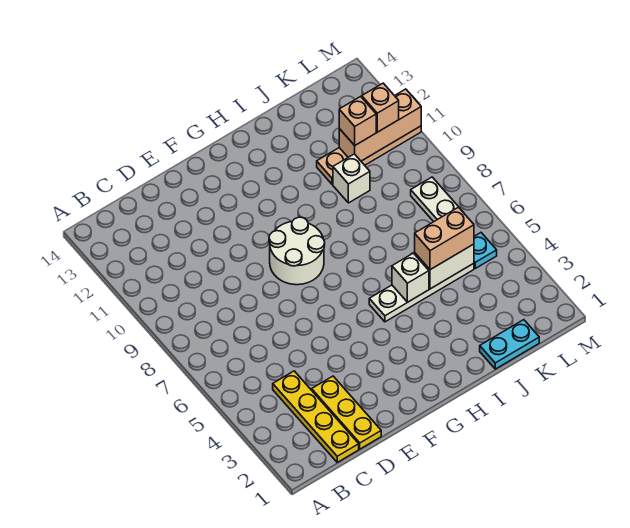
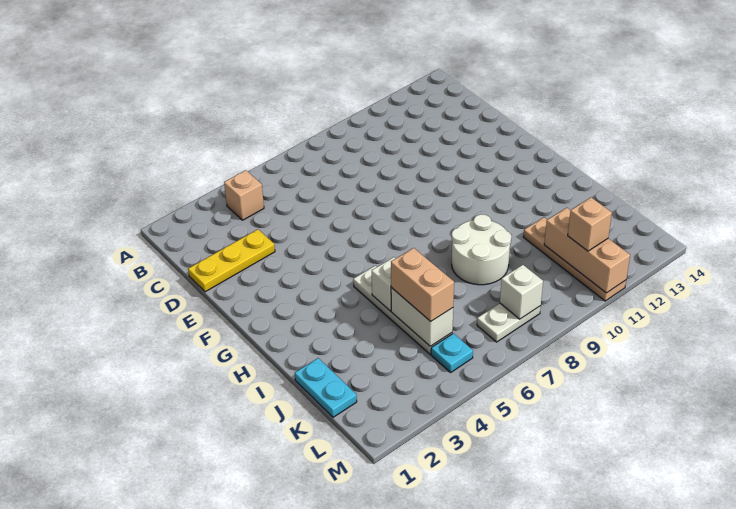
yellow plate C1:C4 level 1 -> none
white round brick F8:G9 level 1 -> white round brick I8:J9 level 1
white brick J10 level 1 -> white brick L8 level 2
tan brick K11 level 3 -> tan brick B4 level 1

